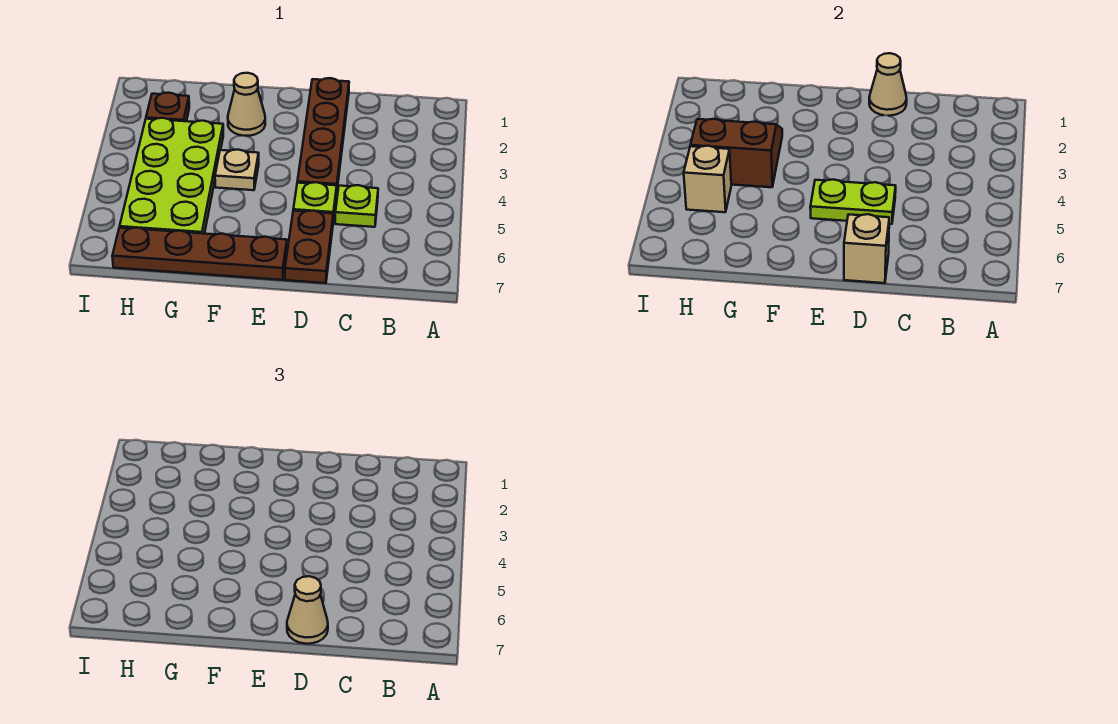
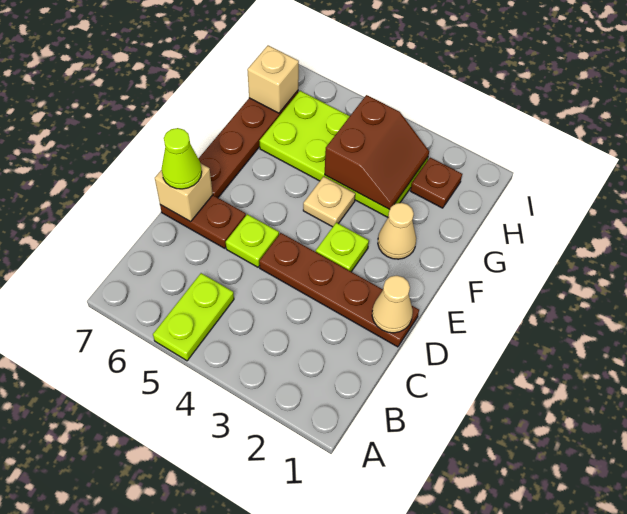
lime plate C5 level 1 -> lime plate E3 level 1
lime plate D5:E5 level 2 -> lime plate A5:B5 level 1
tan cone D7 level 3 -> lime cone D7 level 3
tan brick H5 level 2 -> tan brick H7 level 2

